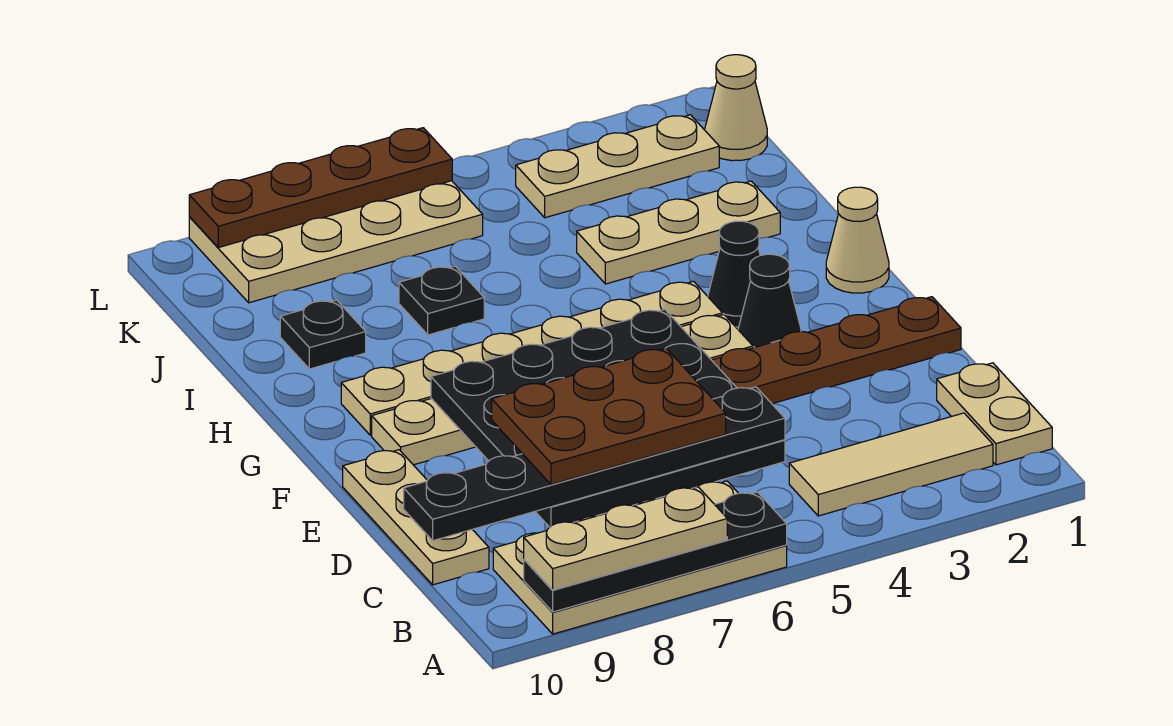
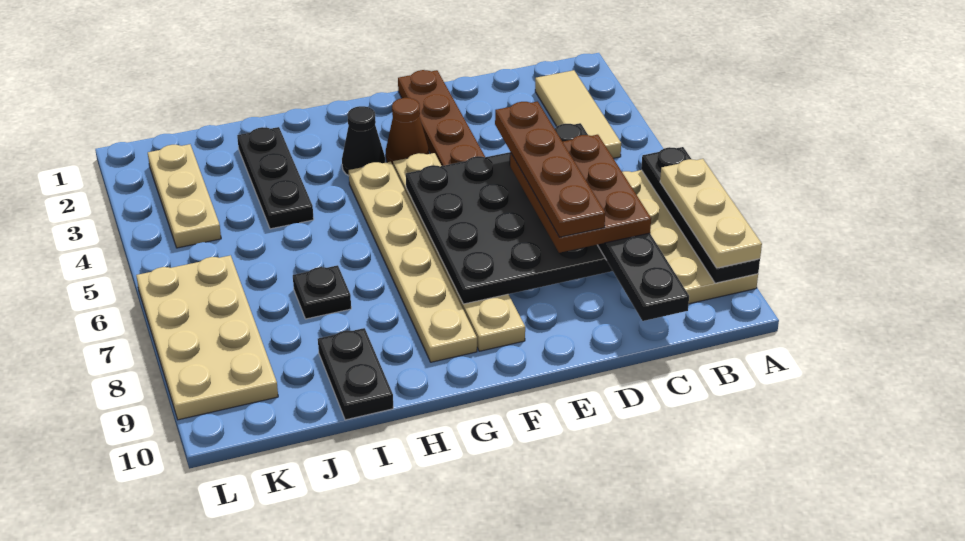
tan plate B1:C1 level 1 -> none
tan plate C10:E10 level 1 -> none
black cone F3 level 1 -> brown cone F3 level 1
tan cone G1 level 1 -> none
tan plate I2:I4 level 1 -> black plate I2:I4 level 1
black plate I9 level 1 -> black plate I9:I10 level 1
tan cone K1 level 1 -> none
brown plate L6:L9 level 2 -> brown plate D5:D8 level 5

